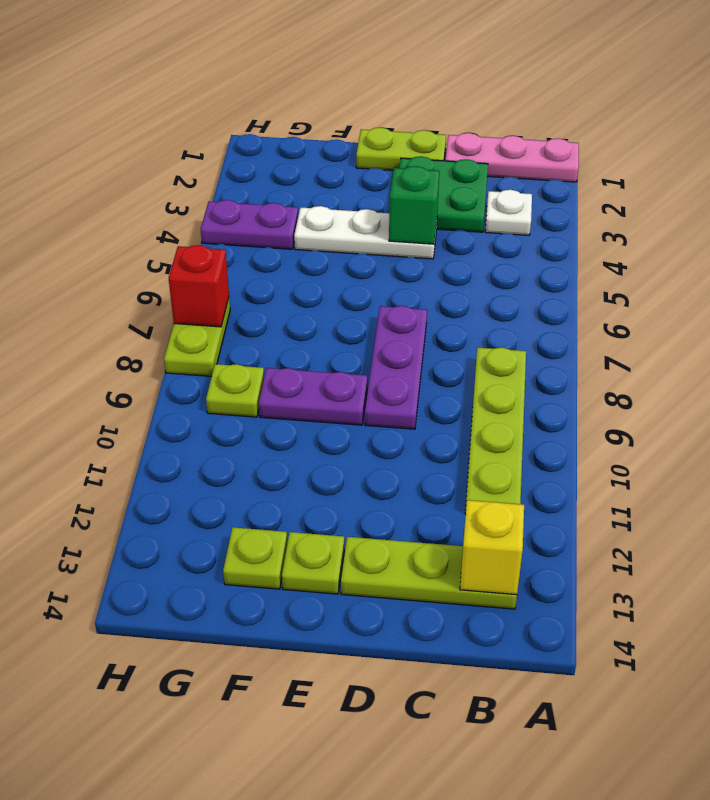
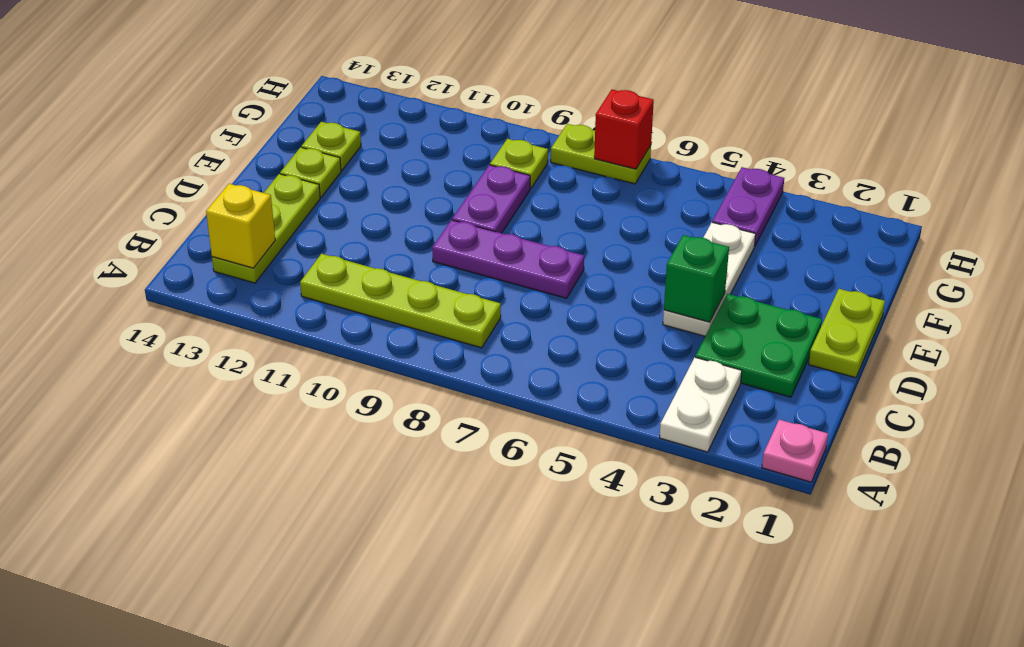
pink plate A1:C1 level 1 -> pink plate A1 level 1
white plate B3 level 1 -> white plate A3:B3 level 1

